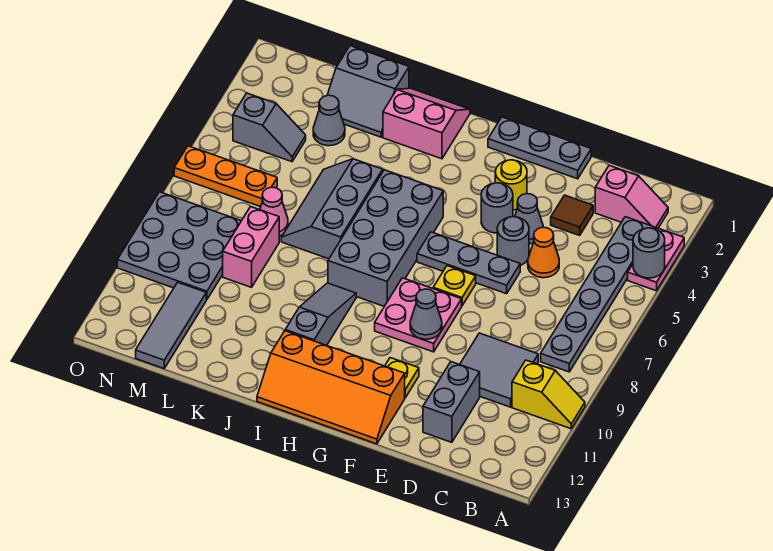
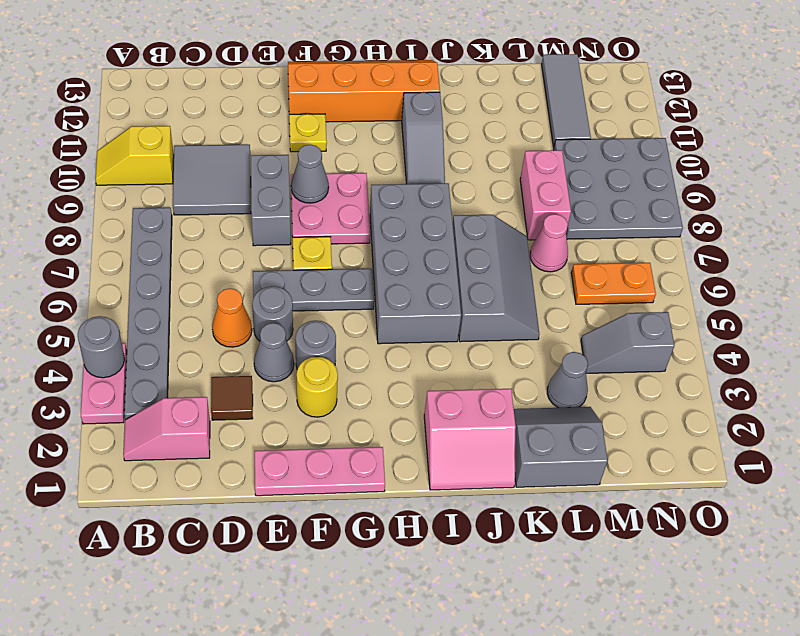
grey brick D11:D12 level 1 -> grey brick E8:E9 level 1
grey plate E1:G1 level 1 -> pink plate E1:G1 level 1
orange plate M6:O6 level 1 -> orange plate M6:N6 level 1

